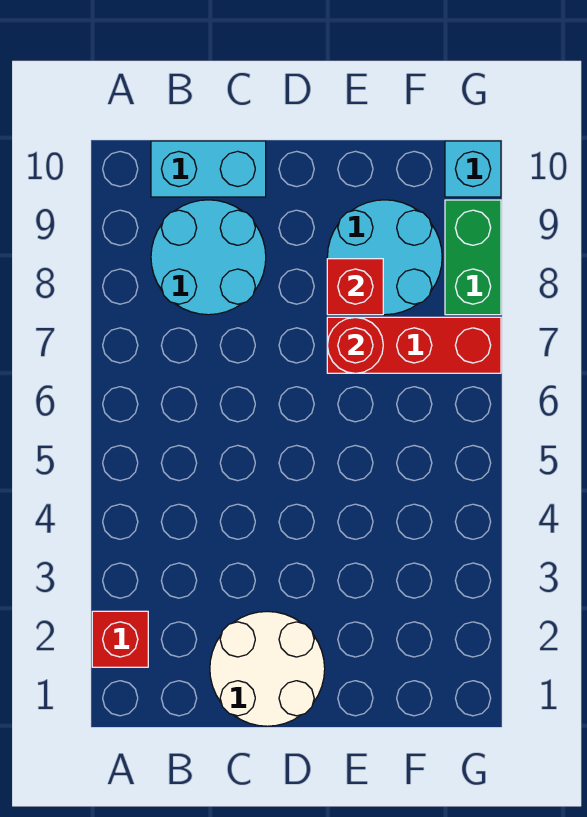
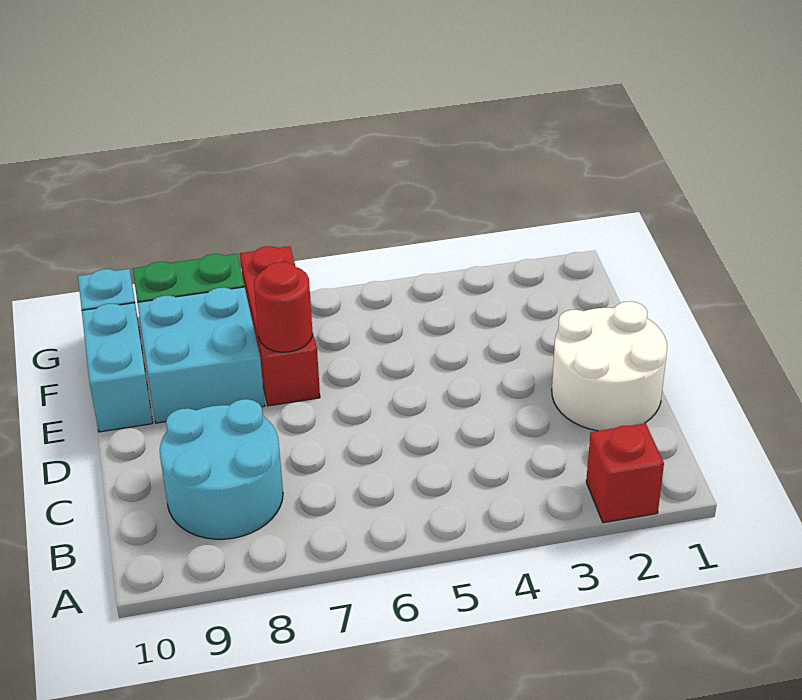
cyan brick B10:C10 level 1 -> cyan brick E10:F10 level 1
cyan round brick E8:F9 level 1 -> cyan brick E8:F9 level 1
red brick E8 level 2 -> none

